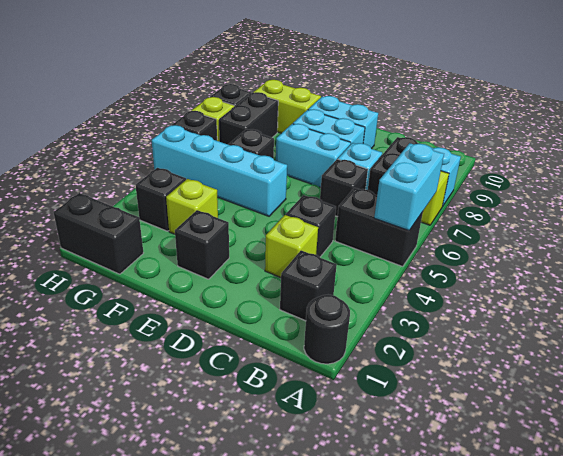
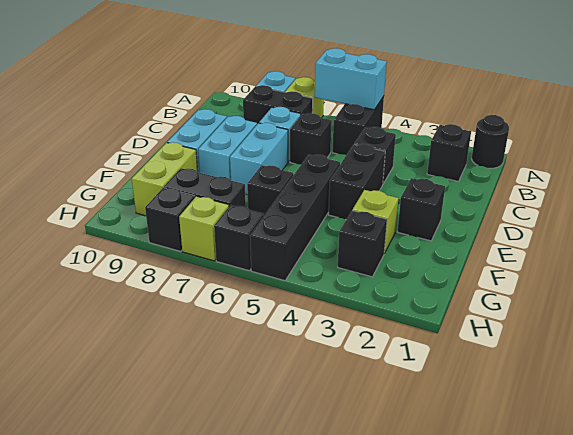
lime brick C3 level 1 -> none
cyan brick E5:H5 level 1 -> black brick E5:H5 level 1
black brick G1:H1 level 1 -> black brick D4:E4 level 1

